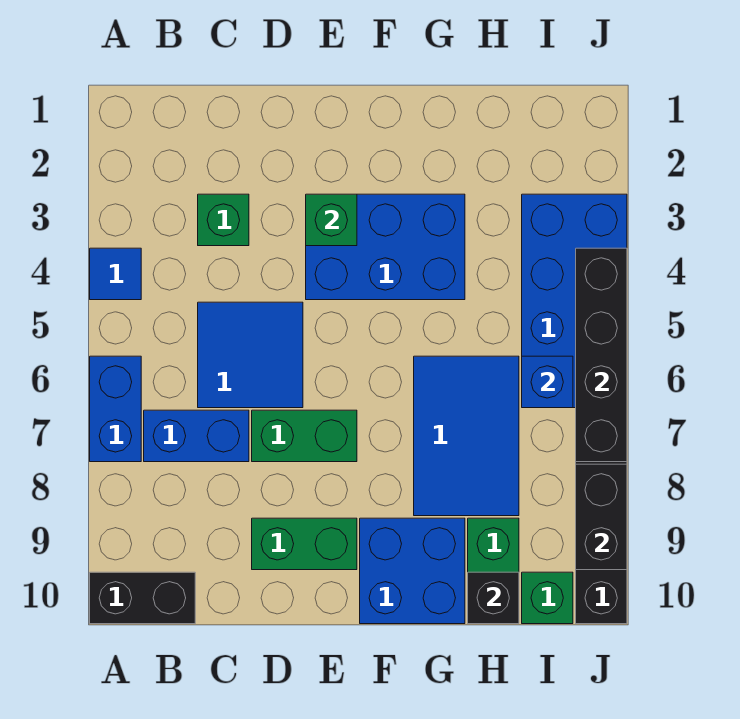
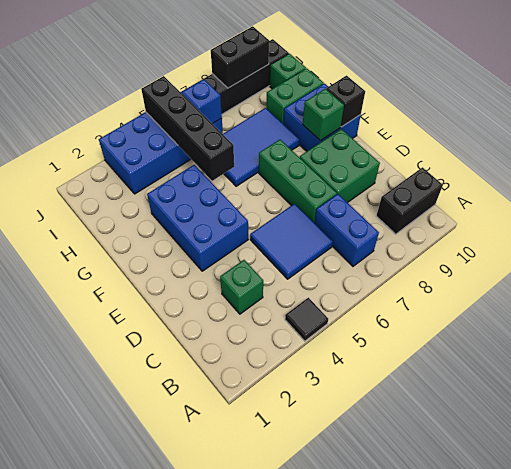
blue tile A4 level 1 -> black tile A4 level 1
blue brick A6:A7 level 1 -> none
black brick A10:B10 level 1 -> black brick B9:B10 level 1
green brick D7:E7 level 1 -> green brick D7:F7 level 1
green brick D9:E9 level 1 -> green brick D8:E9 level 1
green brick E3 level 2 -> green brick F9 level 2
black brick H10 level 2 -> black brick F10 level 2
black brick J4:J7 level 2 -> black brick G5:J5 level 2

